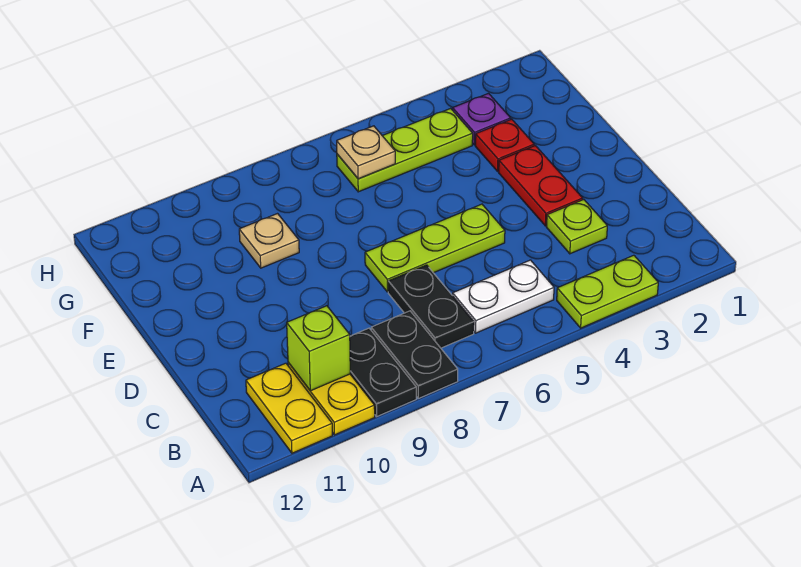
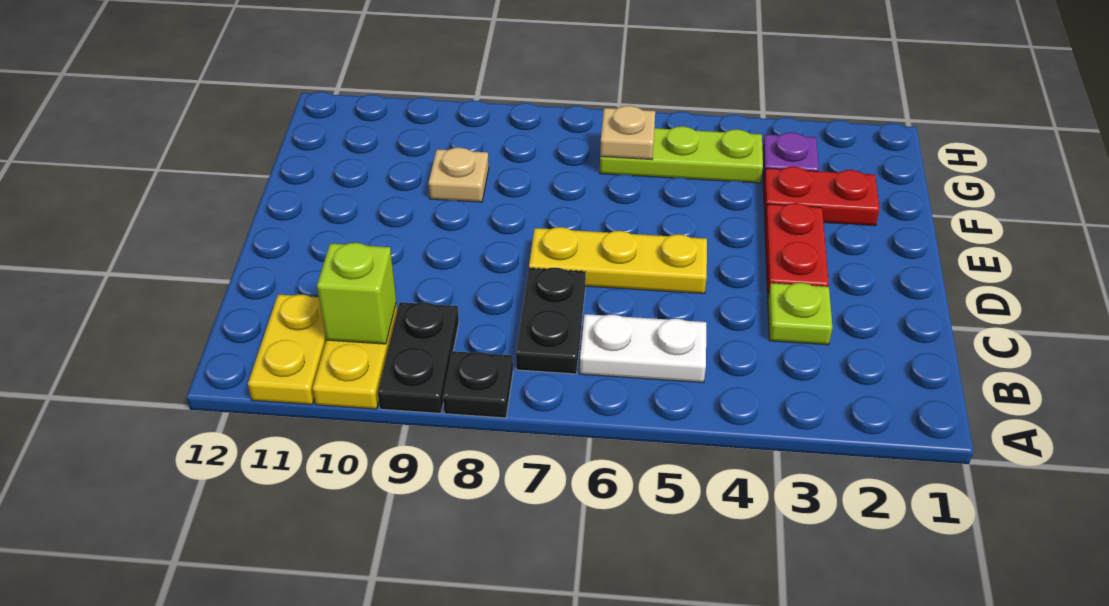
lime plate A3:A4 level 1 -> none
black plate A8:B8 level 1 -> black plate A8 level 1
lime plate D5:D7 level 1 -> yellow plate D5:D7 level 1
red plate F3 level 1 -> red plate F2:F3 level 1

